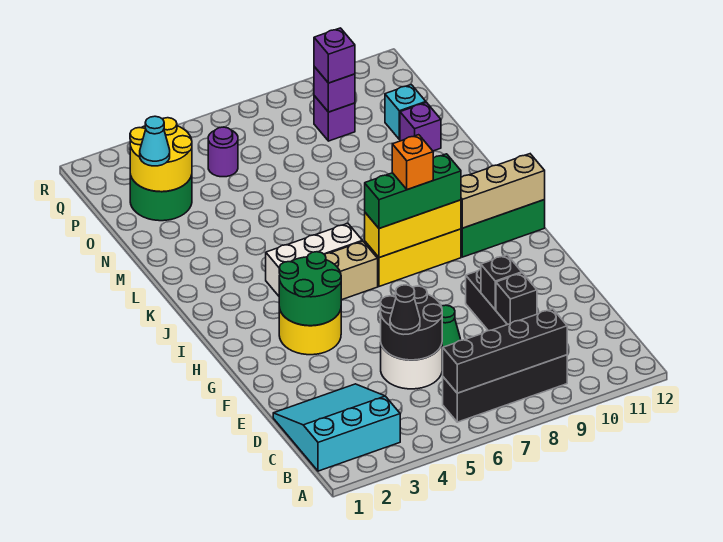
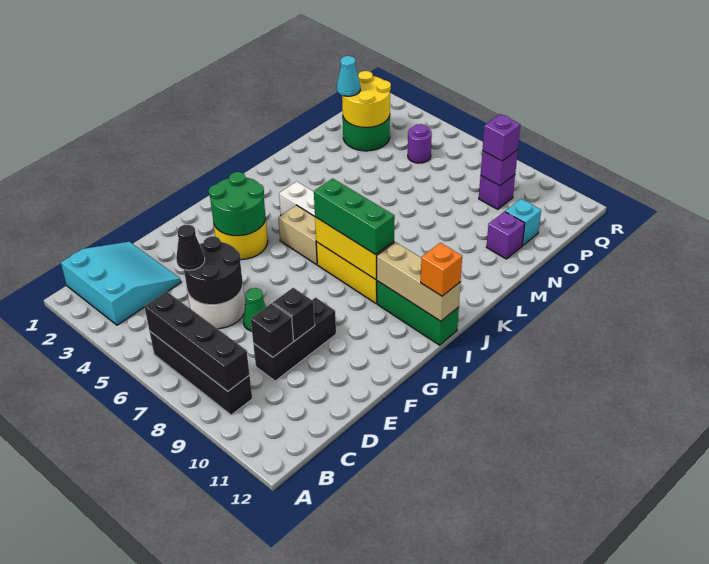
orange brick I8 level 4 -> orange brick I12 level 3

